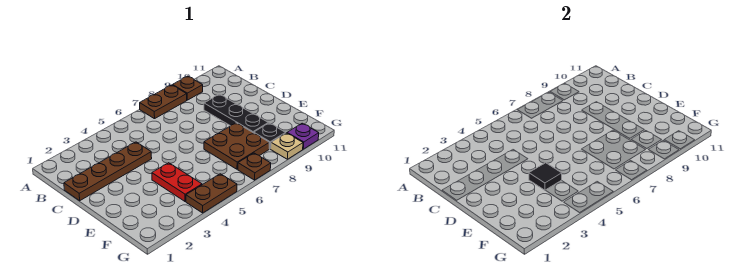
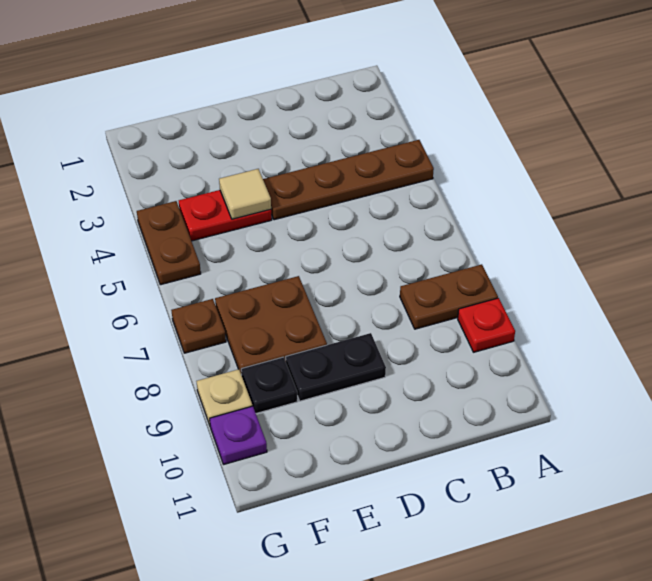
brown plate A7:A8 level 1 -> brown plate A8:B8 level 1
brown plate A9 level 1 -> red plate A9 level 1
brown plate C1:C4 level 1 -> brown plate A4:D4 level 1
black plate C9:E9 level 1 -> black plate D9:E9 level 1
black tile E4 level 2 -> tan tile E4 level 2

